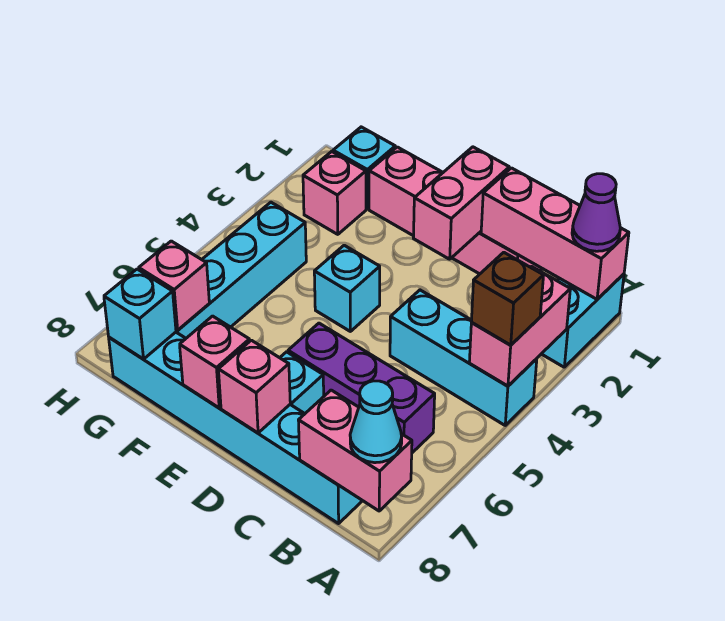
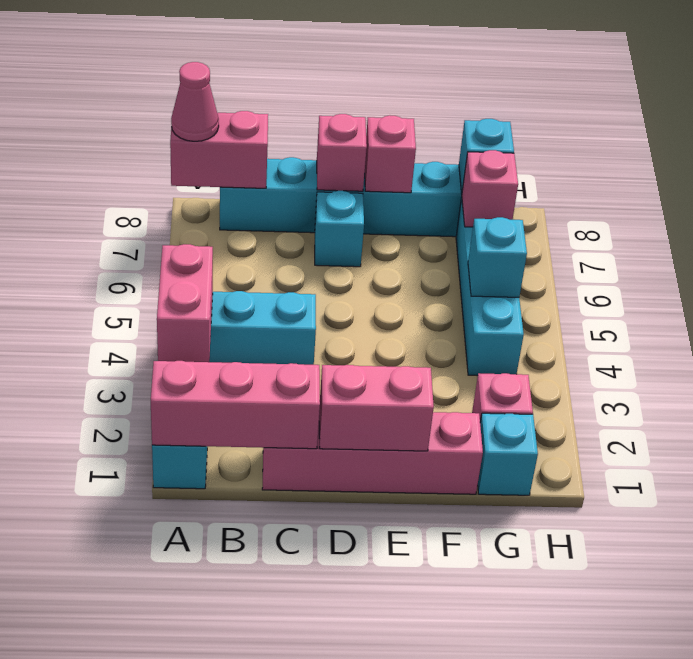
purple cone A1 level 3 -> none
brown brick A4 level 3 -> none
cyan cone A8 level 3 -> pink cone A8 level 3
purple brick B6:D6 level 1 -> none
pink brick D1:D2 level 2 -> pink brick D1:E1 level 2
cyan brick E4 level 1 -> cyan brick G5 level 2

